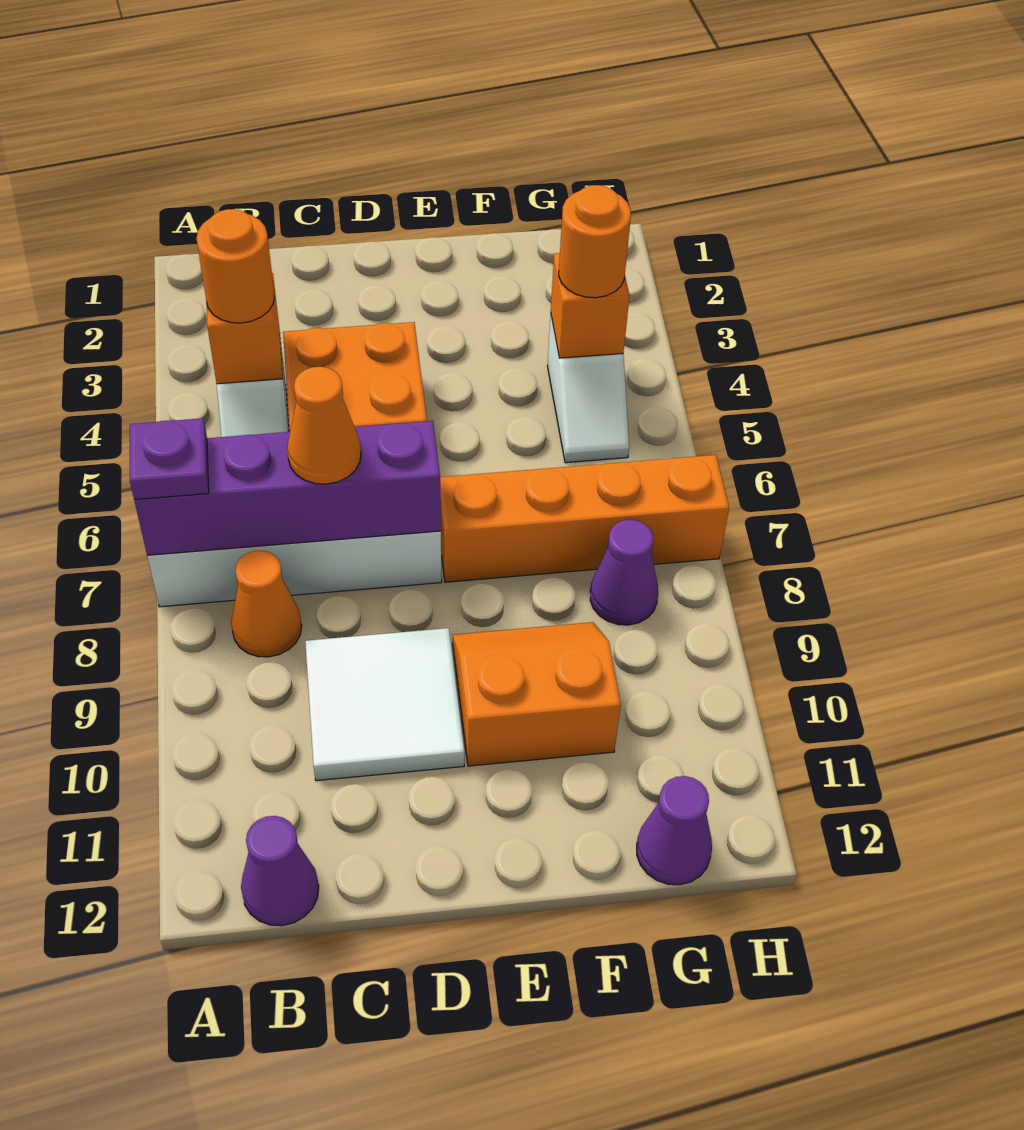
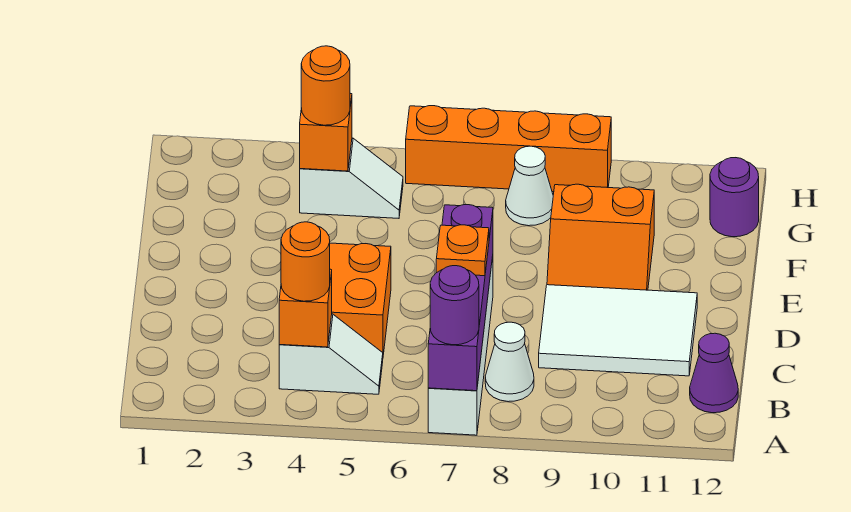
purple plate A7 level 3 -> purple round brick A7 level 3
orange cone B8 level 1 -> white cone B8 level 1
orange cone C7 level 3 -> orange plate C7 level 3
white tile C9:D10 level 1 -> white tile C9:D11 level 1
orange brick E7:H7 level 1 -> orange brick H6:H9 level 1
orange slope E9:F10 level 1 top 10 -> orange slope E9:F10 level 1 top F
purple cone G8 level 1 -> white cone G8 level 1
purple cone G12 level 1 -> purple round brick G12 level 1

